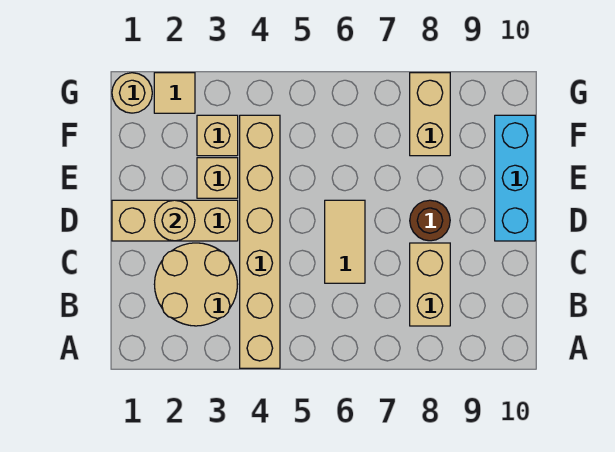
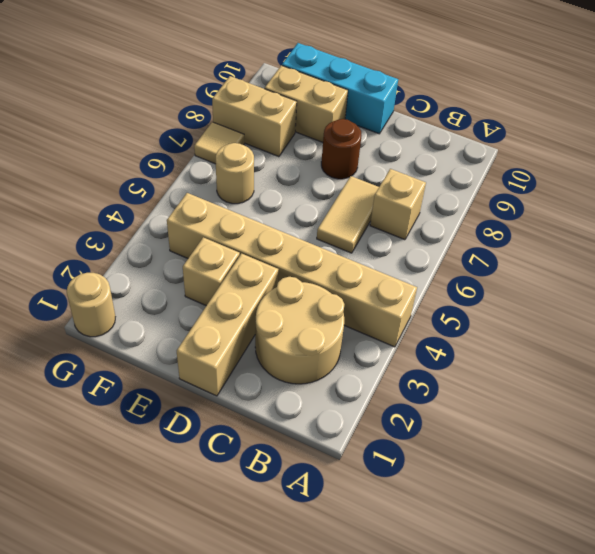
tan brick B8:C8 level 1 -> tan brick E9:F9 level 1
tan tile C6:D6 level 1 -> tan tile C6:C7 level 1
tan round brick D2 level 2 -> tan round brick F6 level 1
tan brick F3 level 1 -> tan brick B7 level 1
tan tile G2 level 1 -> tan tile G7 level 1

